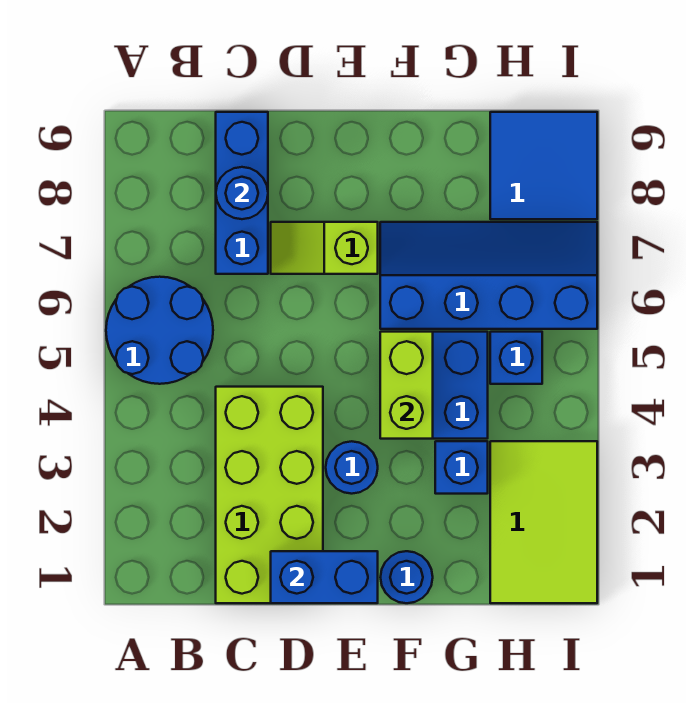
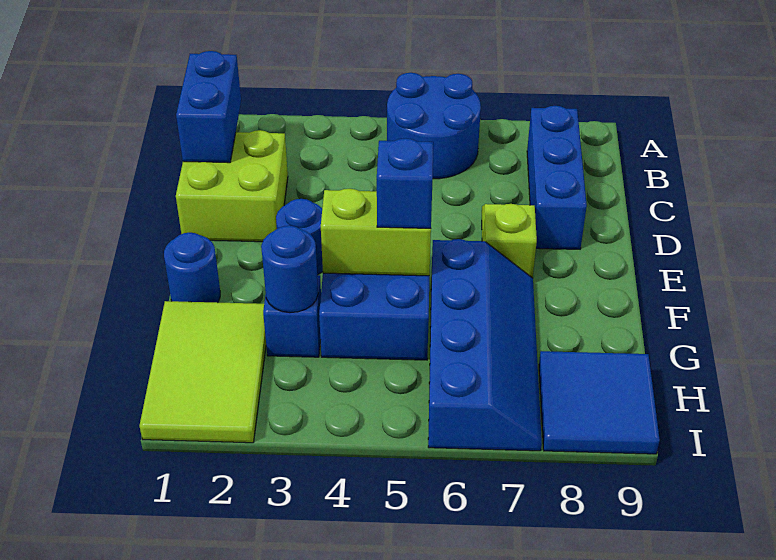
lime brick C1:D4 level 1 -> lime brick C1:D2 level 1
blue brick C7:C9 level 1 -> blue brick B8:D8 level 1
blue round brick C8 level 2 -> blue round brick G3 level 2
blue brick D1:E1 level 2 -> blue brick B1:C1 level 2
lime tile H1:I3 level 1 -> lime tile G1:I2 level 1
blue brick H5 level 1 -> blue brick F5 level 3

